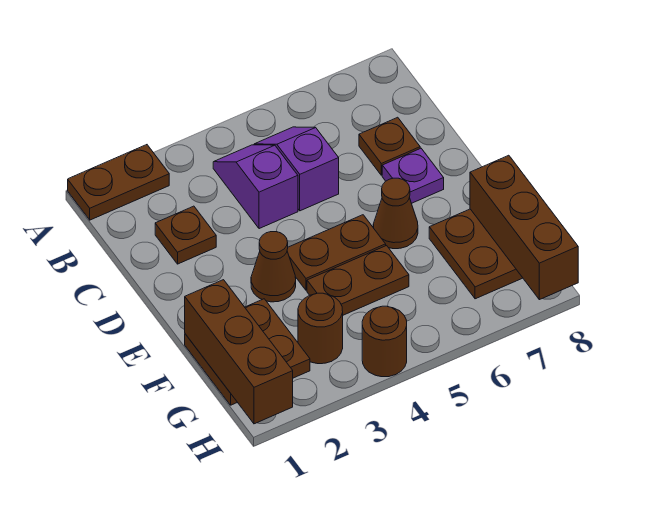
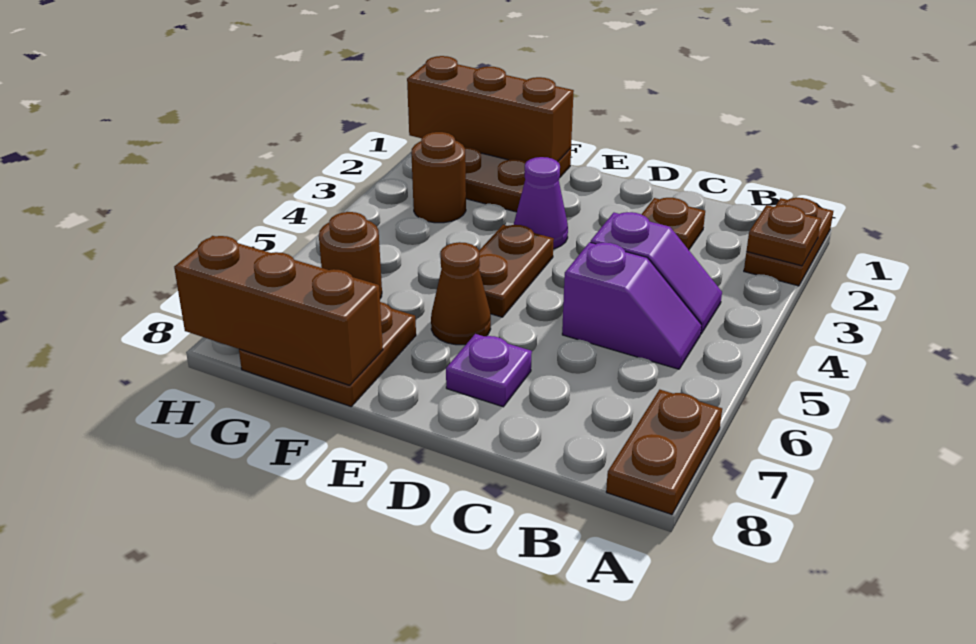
brown plate C7 level 1 -> brown plate A2 level 2
brown cone E3 level 1 -> purple cone E3 level 1
brown plate F4:F5 level 1 -> brown plate A7:A8 level 1
brown round brick H4 level 1 -> brown round brick G6 level 1

